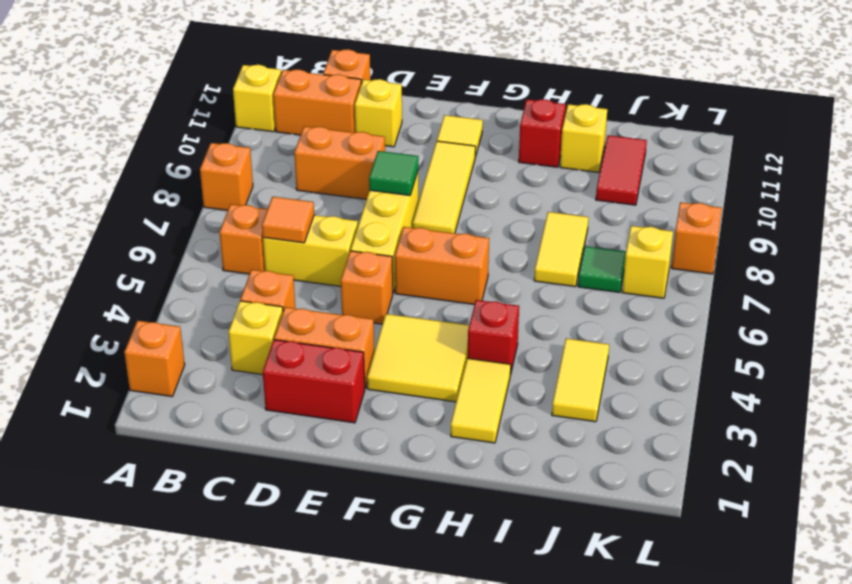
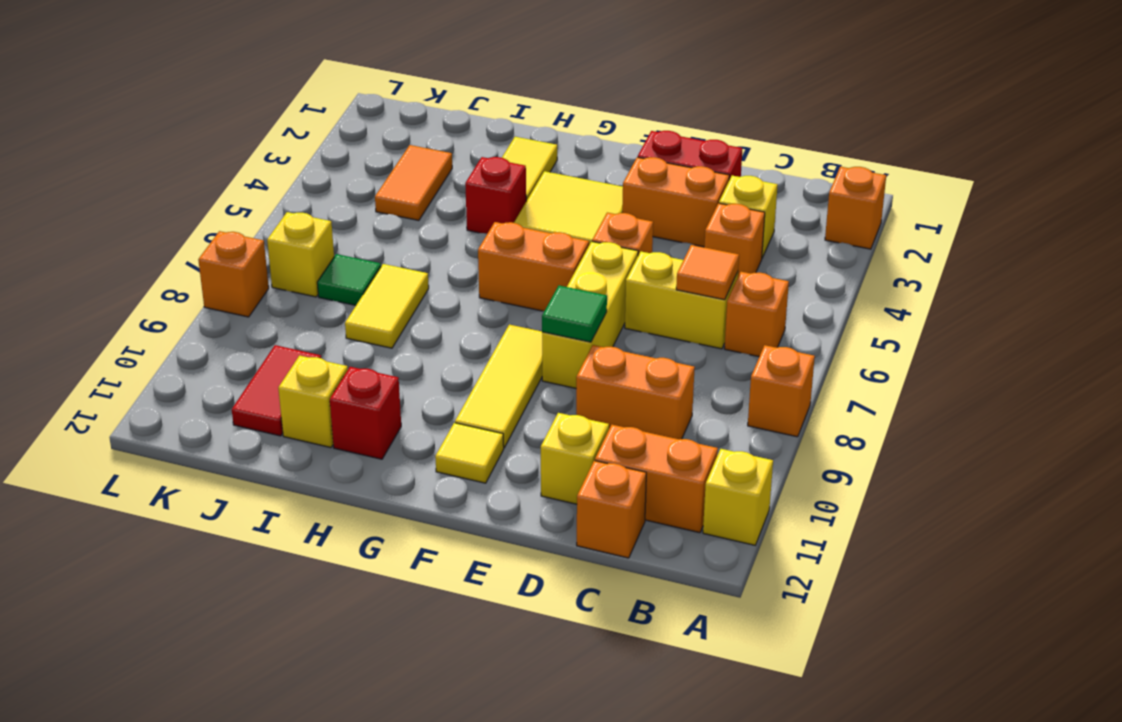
yellow tile J3:J4 level 1 -> orange tile J3:J4 level 1

